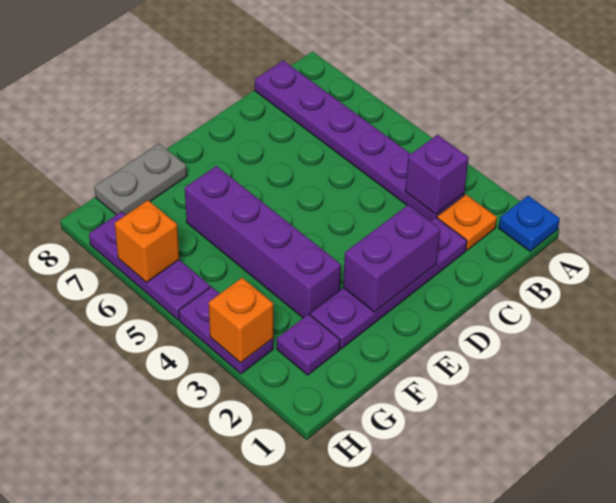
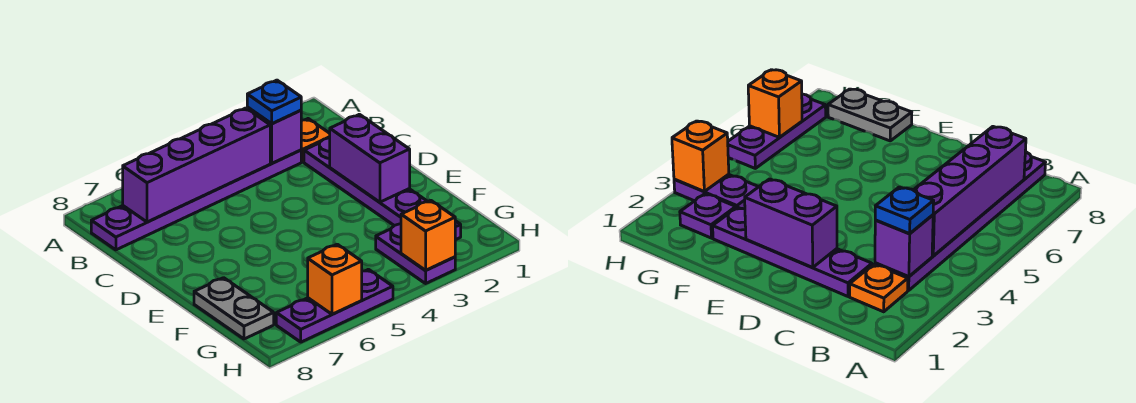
blue plate A1 level 1 -> blue plate B3 level 3
purple brick F3:F6 level 1 -> purple brick B4:B7 level 2
purple plate H3:H4 level 1 -> purple plate G3:H3 level 1

